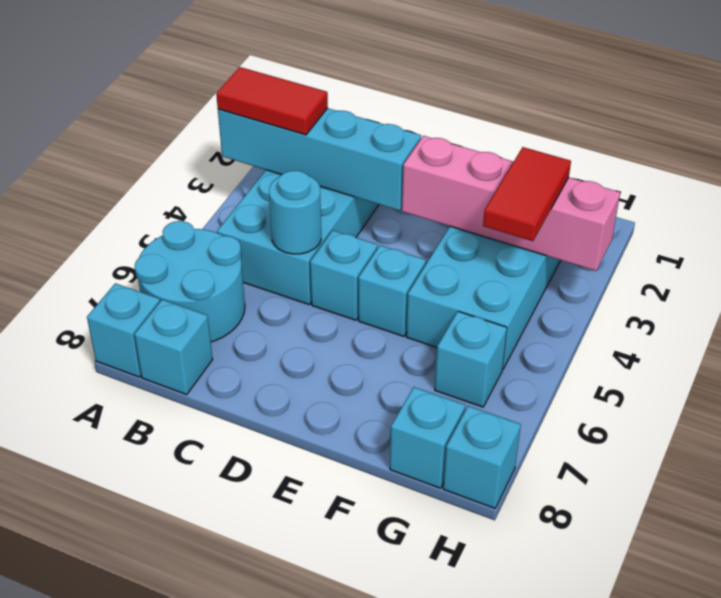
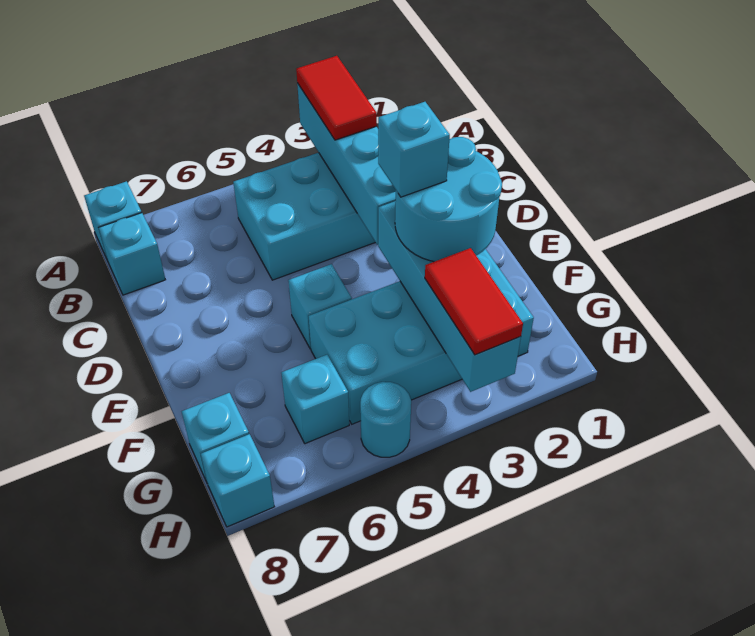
cyan round brick A6:B7 level 1 -> cyan round brick E2:F3 level 3
cyan round brick C5 level 2 -> cyan round brick H5 level 1
cyan brick D5 level 1 -> cyan brick E3 level 4
pink brick E3:H3 level 2 -> cyan brick E3:H3 level 2
red tile G3:G4 level 3 -> red tile G3:H3 level 3

